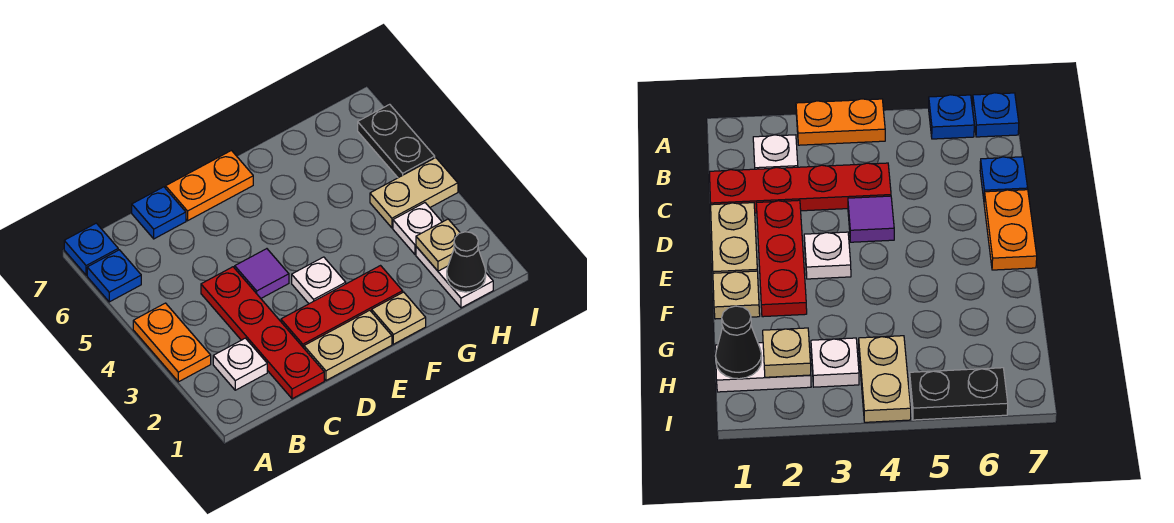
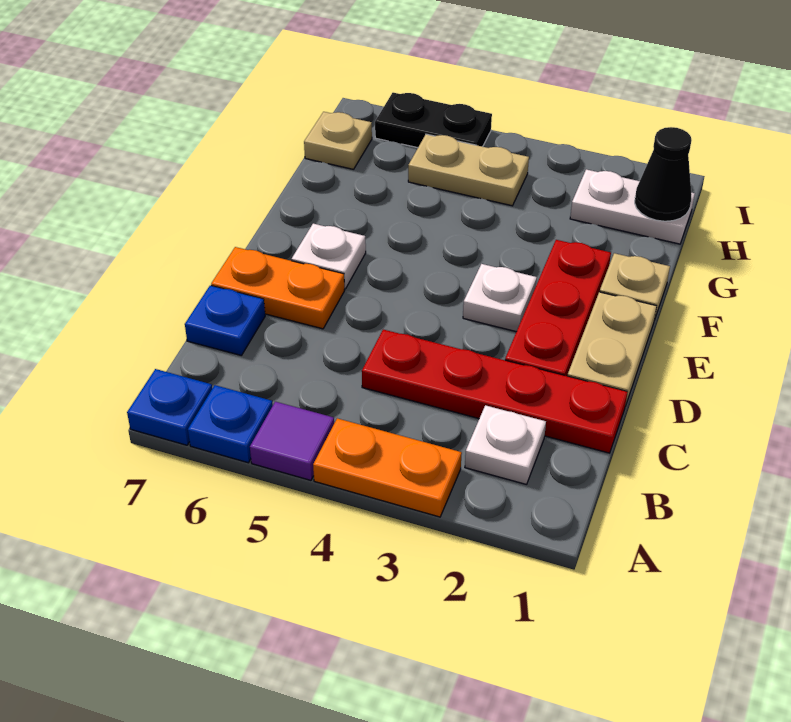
purple tile D4 level 1 -> purple tile A5 level 1
orange plate D7:E7 level 1 -> orange plate D6:D7 level 1
tan plate H2 level 2 -> tan plate H7 level 1
white plate H3 level 1 -> white plate E6 level 1
tan plate H4:I4 level 1 -> tan plate H4:H5 level 1

